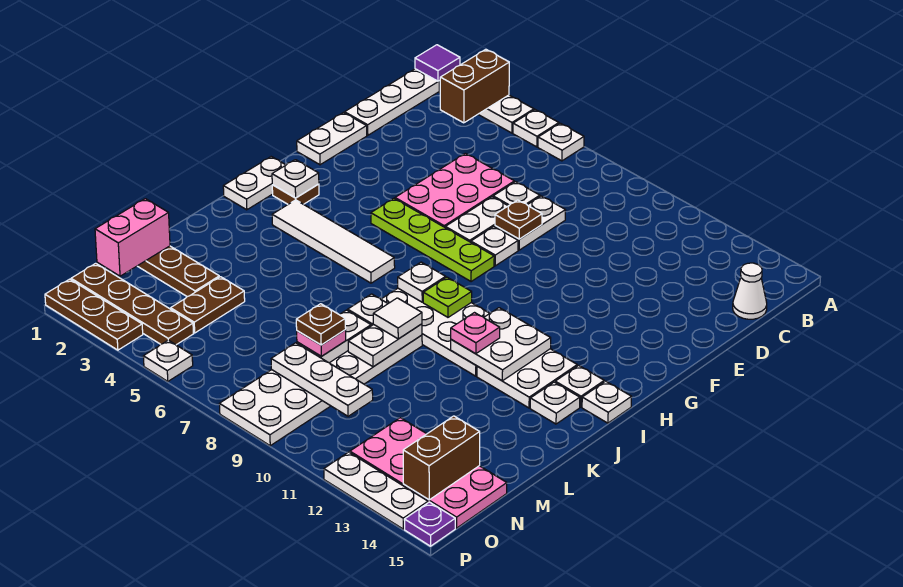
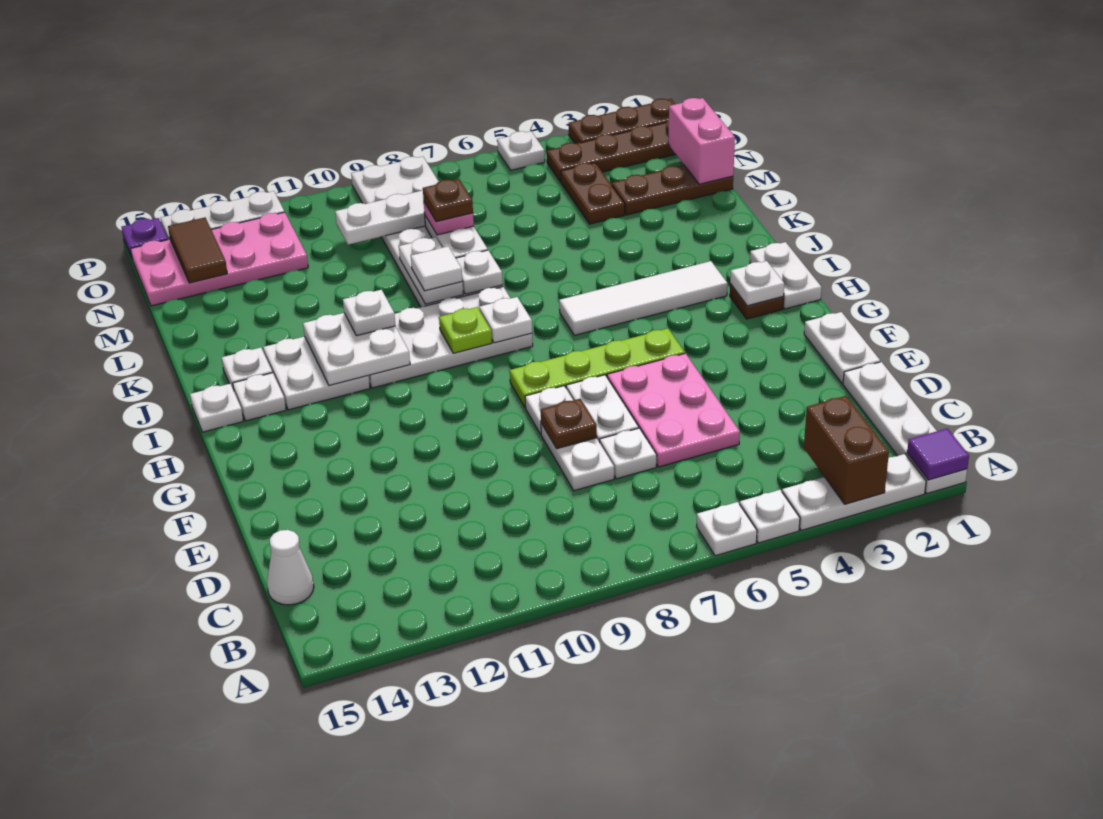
pink plate J11 level 3 -> white plate J11 level 3
brown brick N14:O14 level 2 -> brown tile N14:O14 level 2

